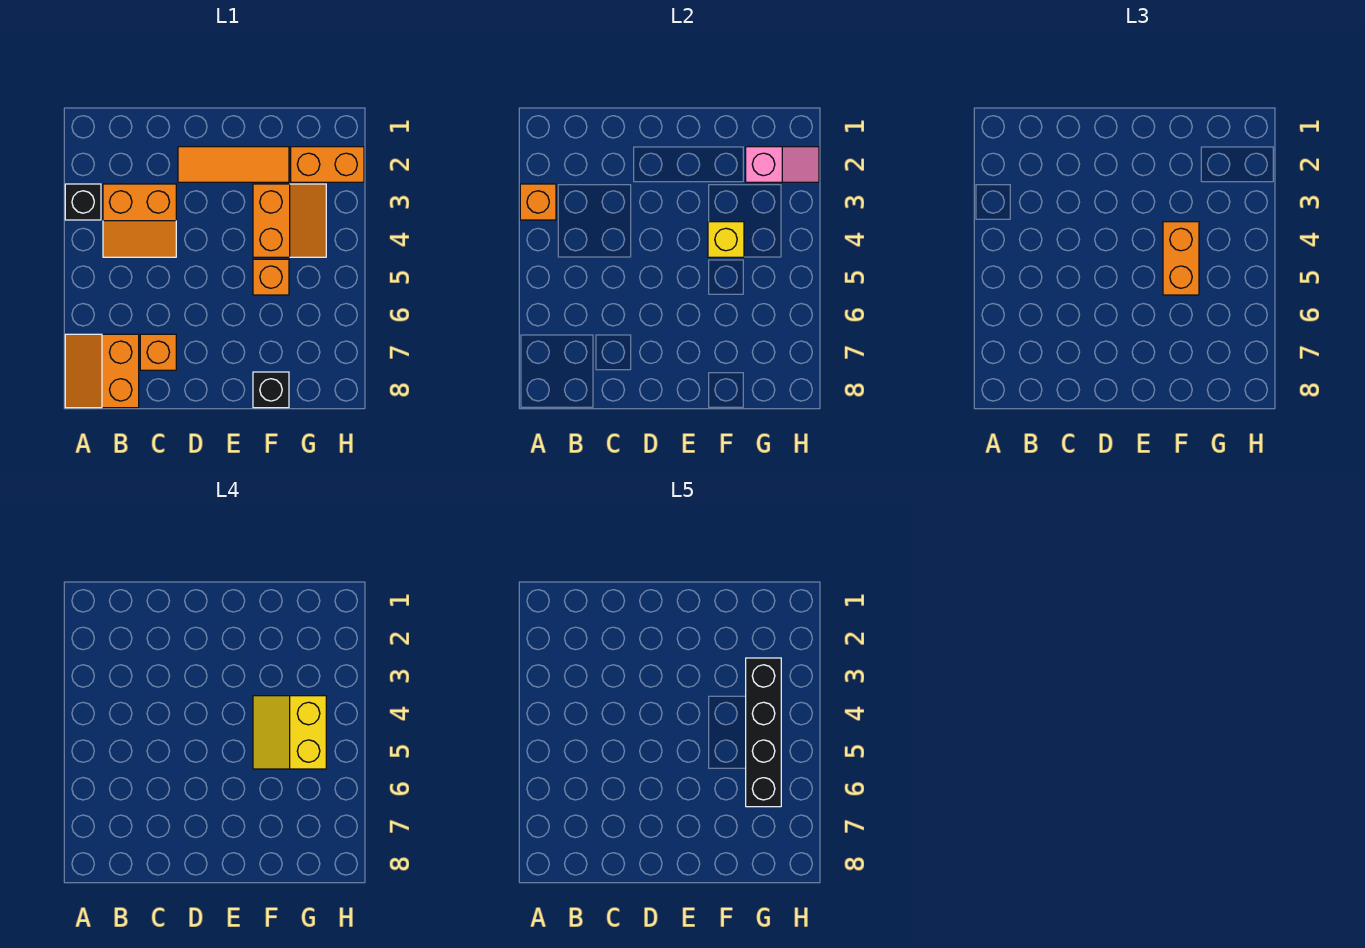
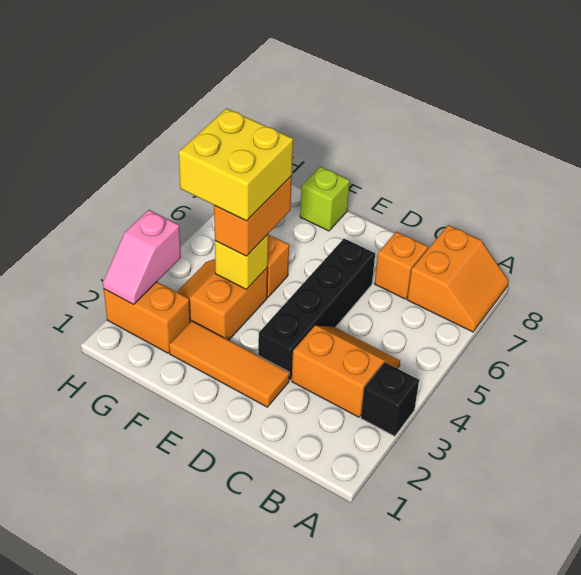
orange brick A3 level 2 -> none
yellow slope F4:G5 level 4 top G -> yellow brick F4:G5 level 4
black brick F8 level 1 -> lime brick F8 level 1
pink slope G2:H2 level 2 top G -> pink slope H2:H3 level 2 top 3
black brick G3:G6 level 5 -> black brick D3:D6 level 1

